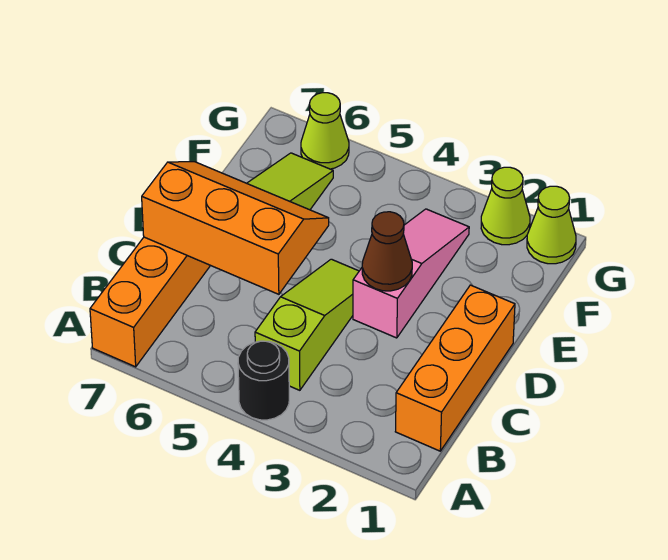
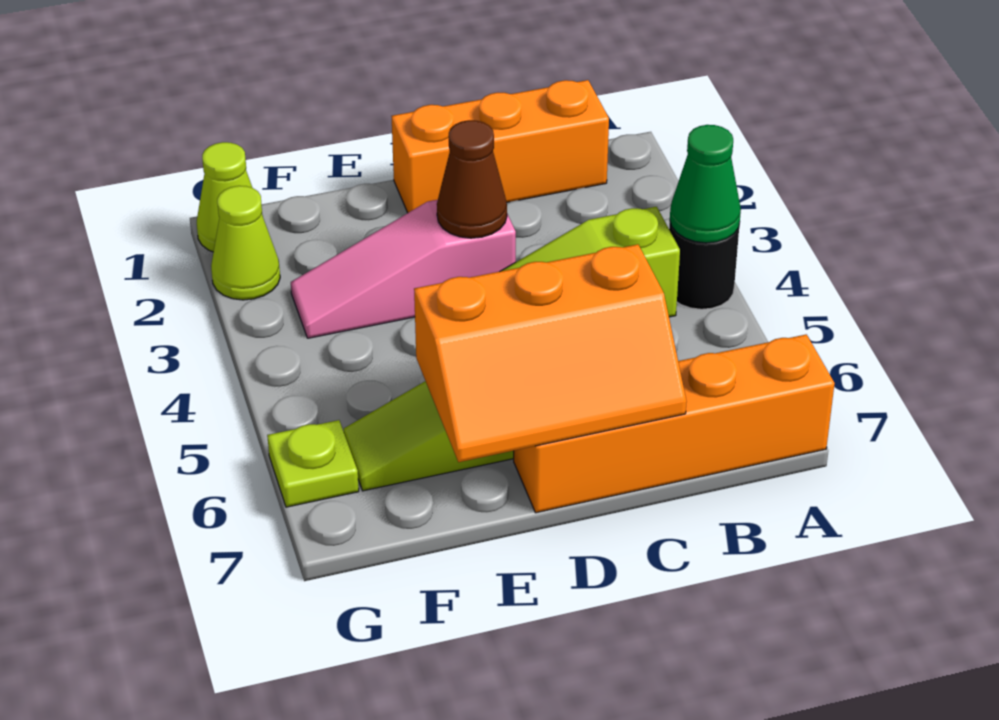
none -> green cone A4 level 2
orange slope C5:D7 level 2 top C -> orange slope C6:E7 level 2 top 6
lime cone G6 level 1 -> lime plate G6 level 1

